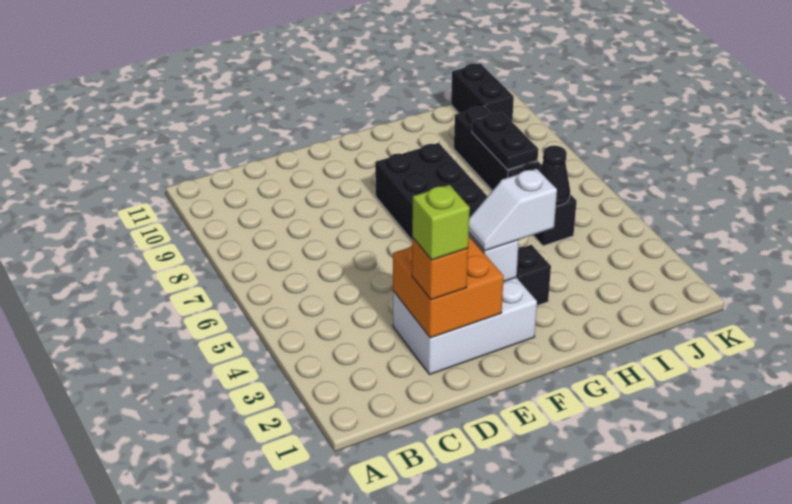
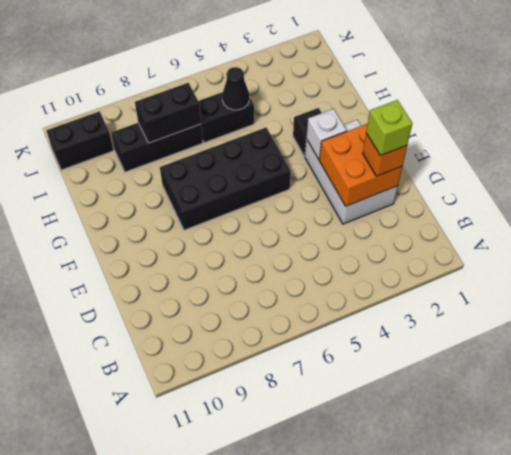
white slope F3:G3 level 3 top G -> none
black plate I7:I8 level 2 -> black brick I7:I8 level 2

